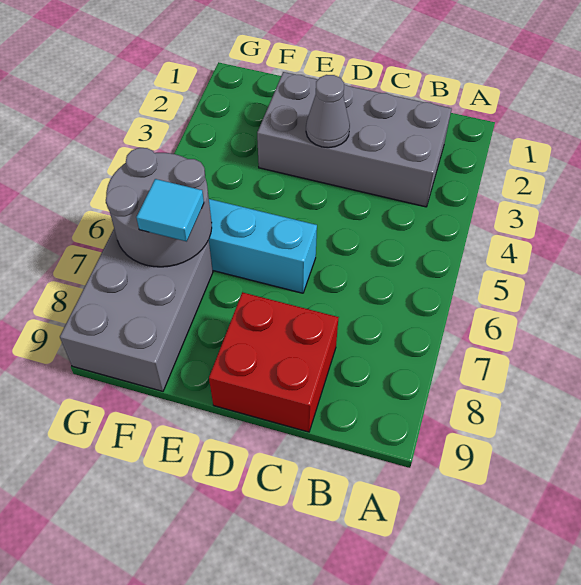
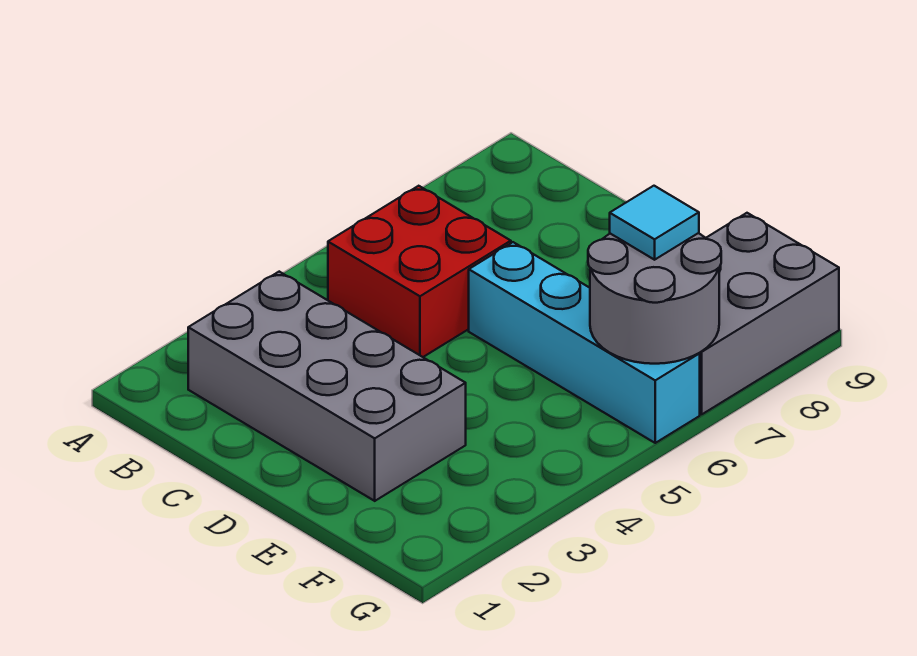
red brick C8:D9 level 1 -> red brick B5:C6 level 1
grey cone D3 level 2 -> none

